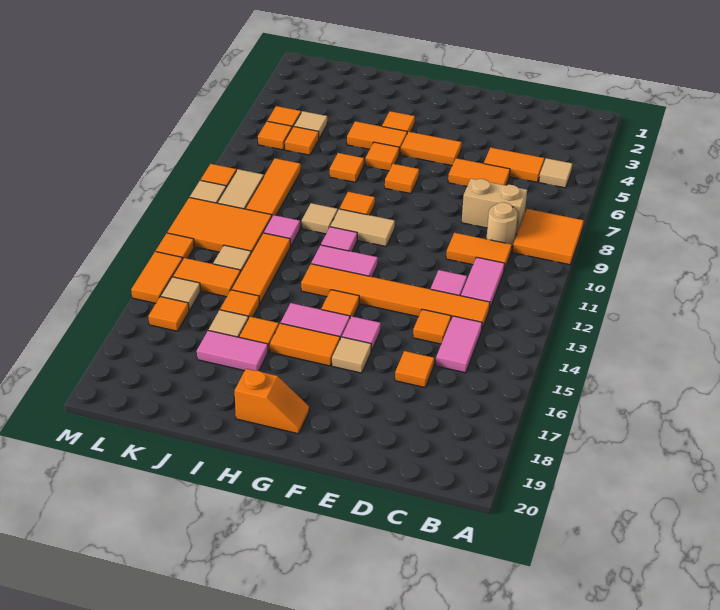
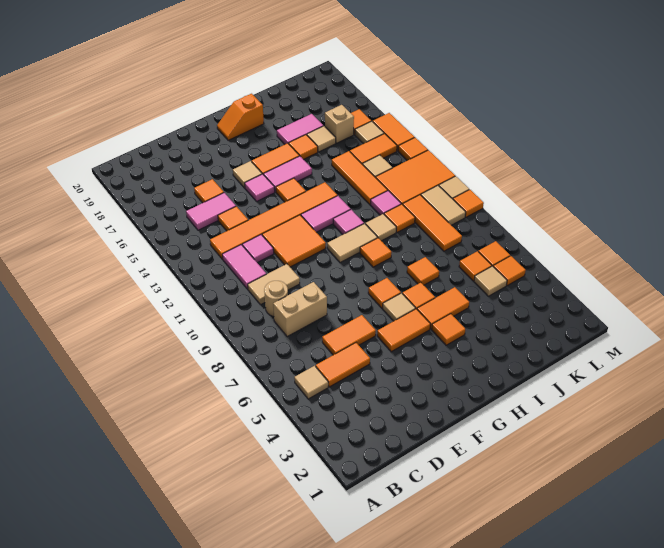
orange tile A8:B9 level 1 -> orange tile E11:F12 level 1
orange tile C10:D10 level 1 -> tan tile C10:D10 level 1
pink tile C14:C15 level 1 -> pink tile C15:D15 level 1
none -> tan tile G6 level 1
orange tile J15 level 1 -> orange tile J10 level 1
none -> tan brick K16 level 1

